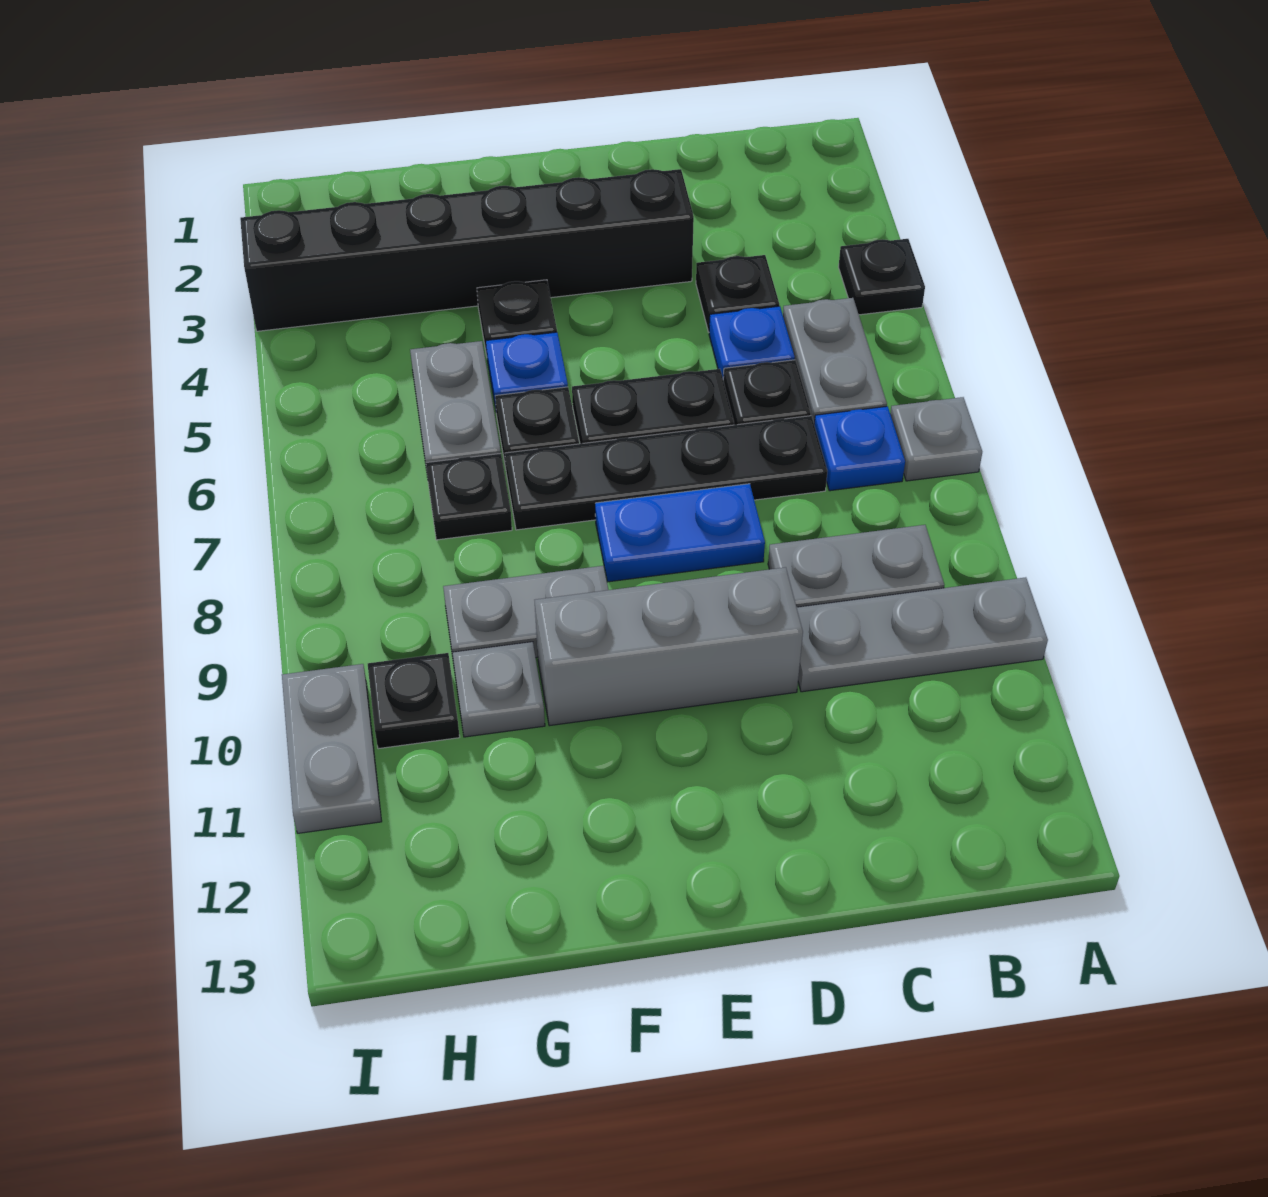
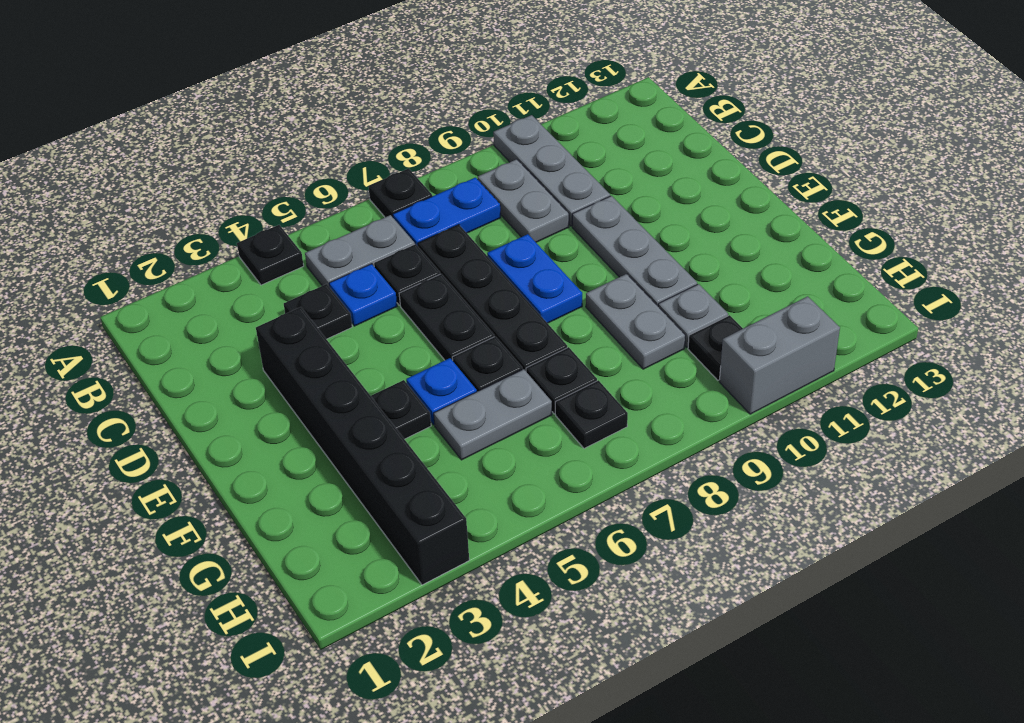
grey plate A7 level 1 -> black plate A7 level 1
blue plate B7 level 1 -> blue plate B7:B8 level 1
grey brick D10:F10 level 1 -> grey plate D10:F10 level 1
none -> black plate H7 level 1
grey plate I10:I11 level 1 -> grey brick I10:I11 level 1

